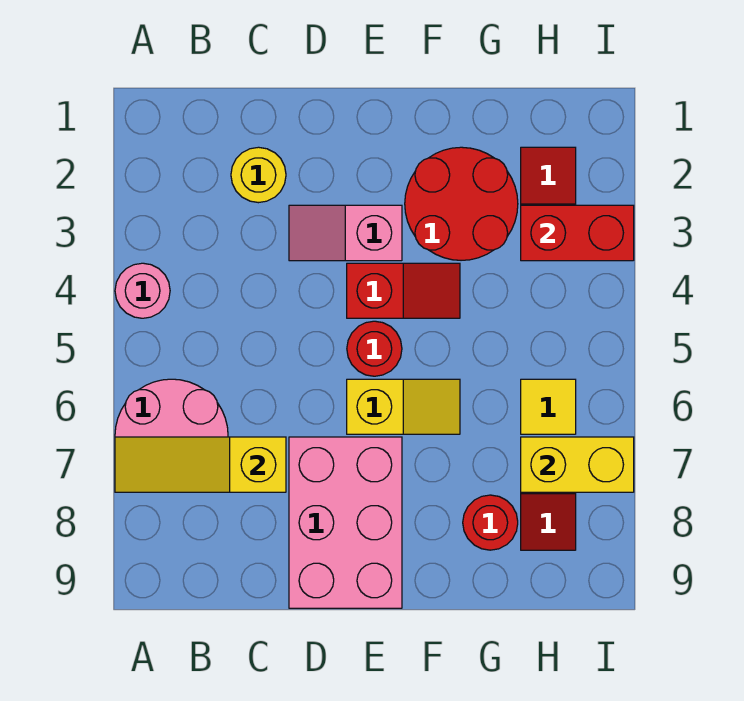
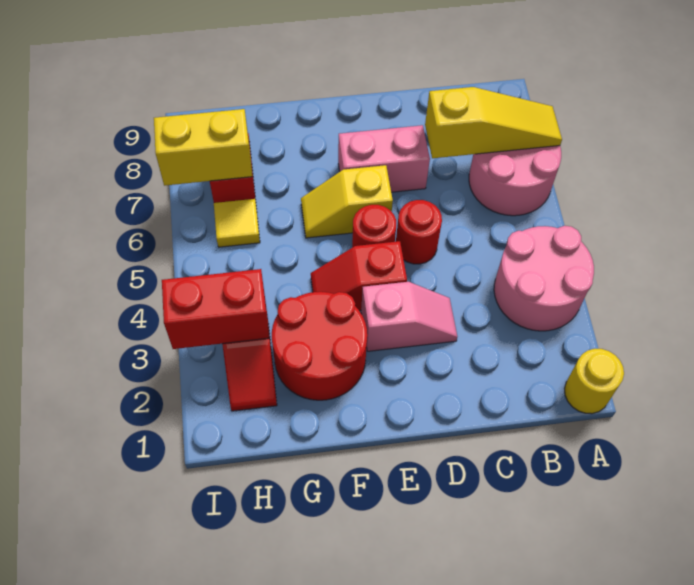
pink round brick A4 level 1 -> pink round brick A3:B4 level 1
yellow round brick C2 level 1 -> yellow round brick A1 level 1
pink brick D7:E9 level 1 -> pink brick D7:E7 level 1
red round brick G8 level 1 -> red round brick D5 level 1

